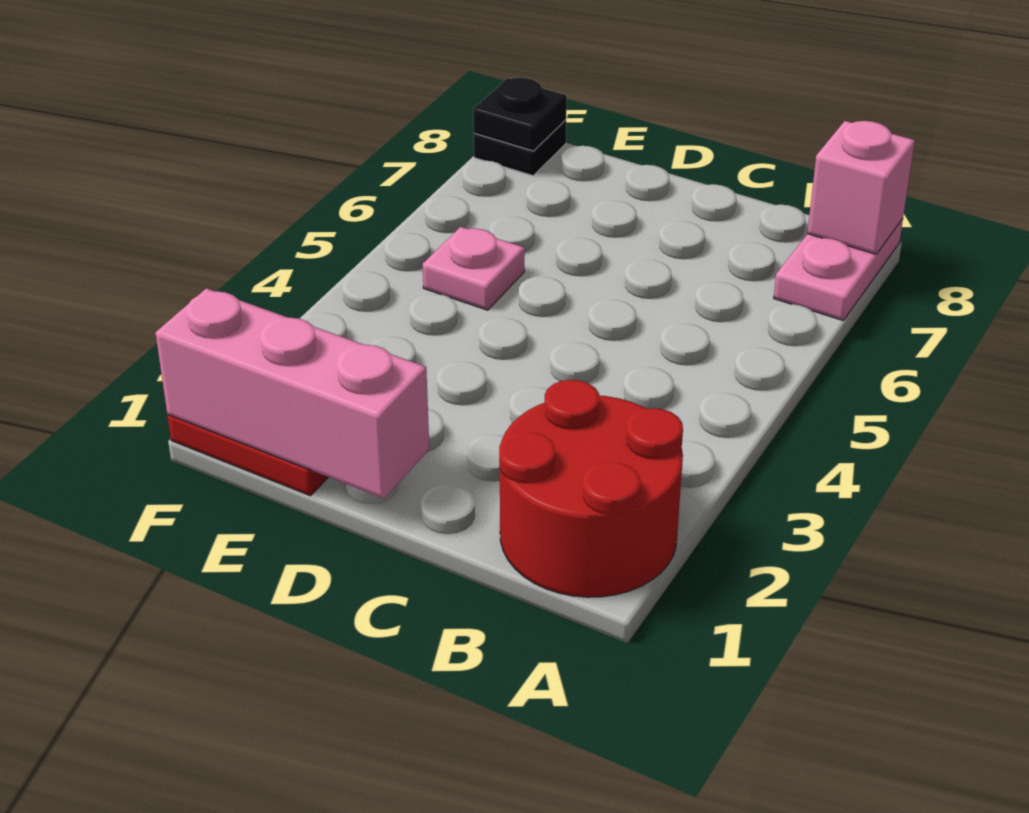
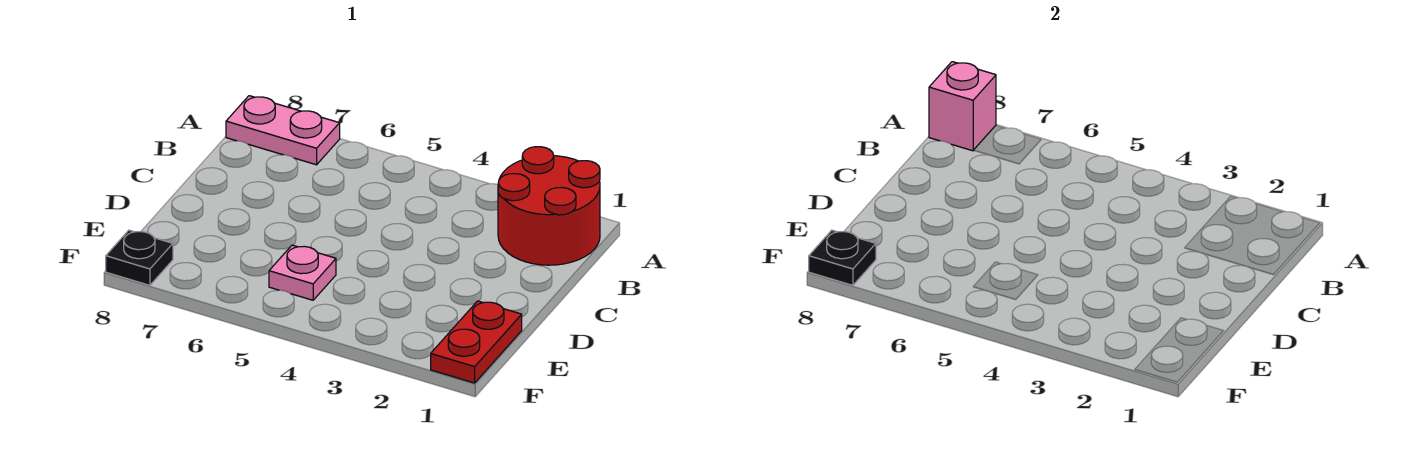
pink brick D1:F1 level 2 -> none

